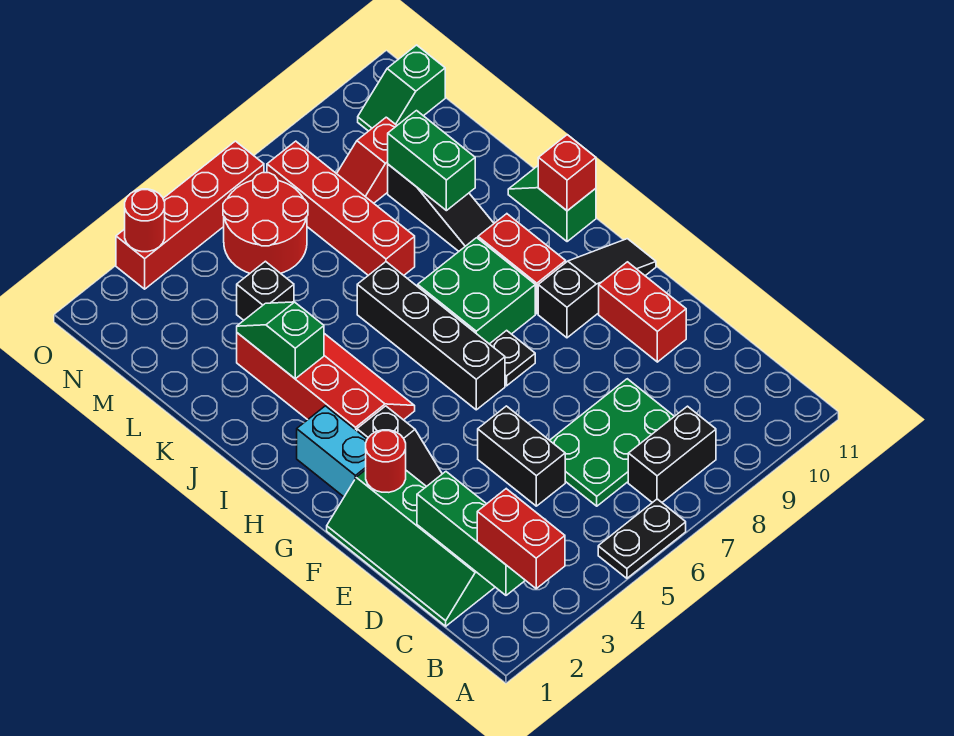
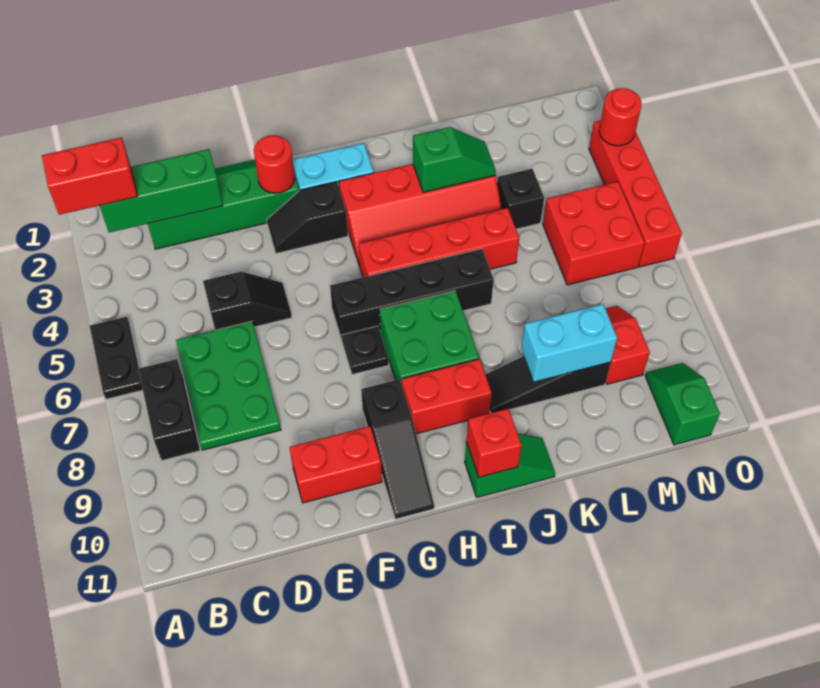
black brick D5:E5 level 1 -> black slope D5:E5 level 1 top D
red brick K7:N7 level 1 -> red brick H5:K5 level 1
green brick K9:L9 level 2 -> cyan brick K9:L9 level 2
red round brick M5:N6 level 1 -> red brick M5:N6 level 1

